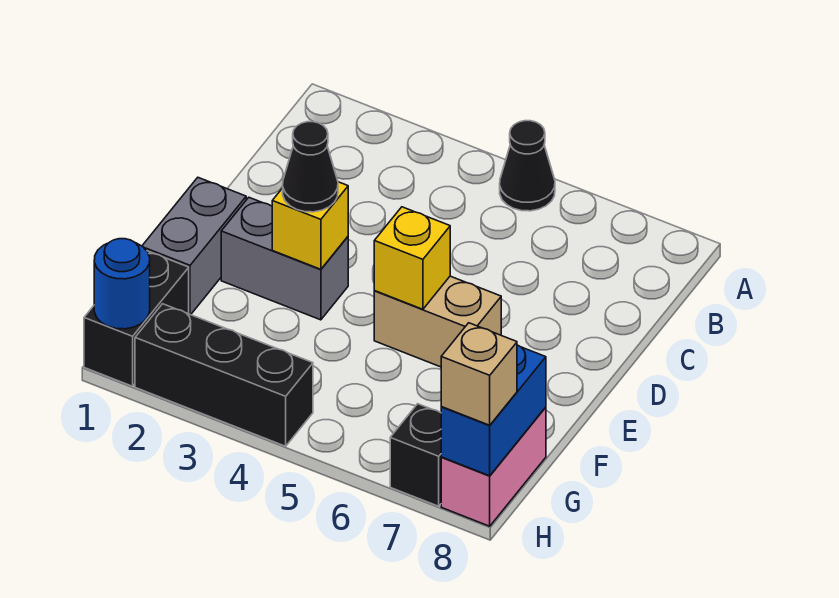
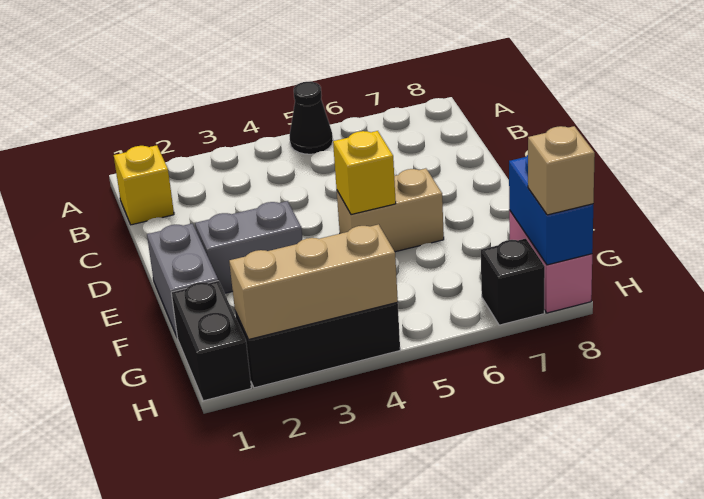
yellow brick E3 level 2 -> yellow brick B1 level 1
black cone E3 level 3 -> none
blue round brick H1 level 2 -> none
none -> tan brick H2:H4 level 2

